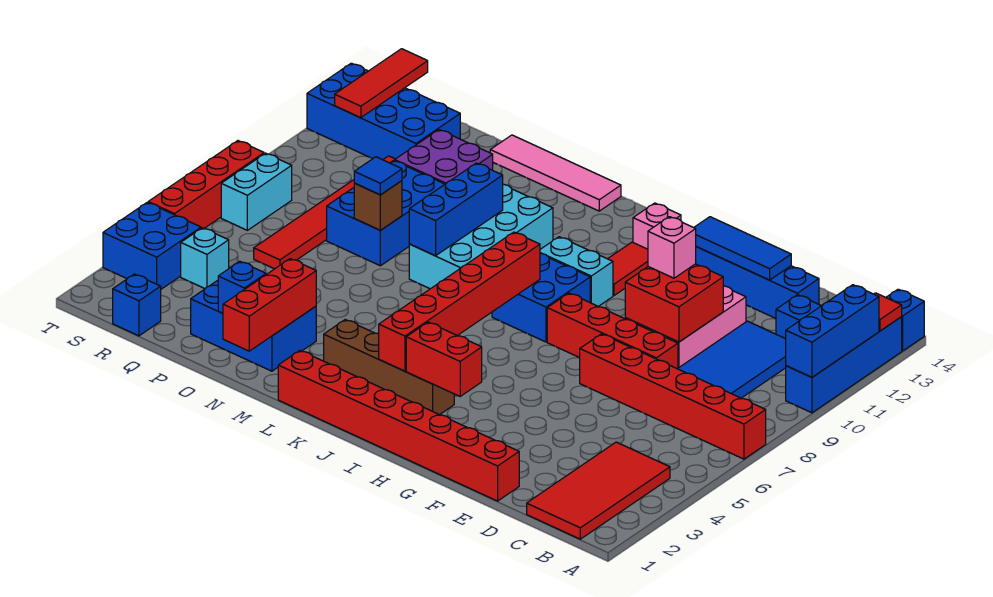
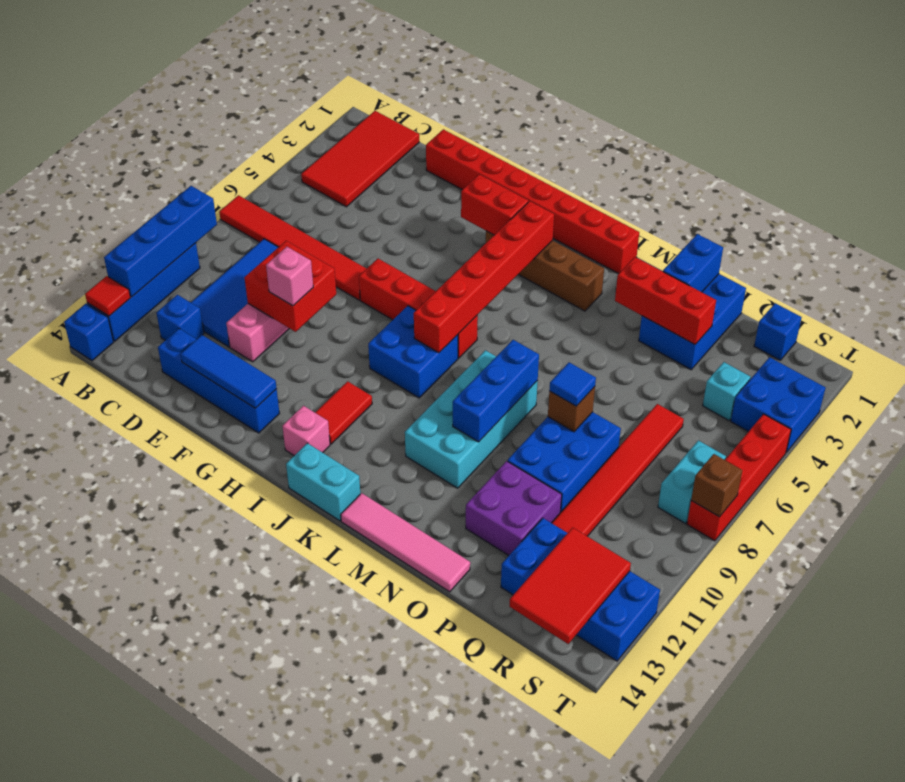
red brick A7:F7 level 1 -> red tile A7:F7 level 1
blue brick A10:A12 level 2 -> blue brick A9:A12 level 2
red brick E8:H8 level 1 -> red brick G7:J7 level 1
cyan brick I10:J10 level 1 -> cyan brick J14:K14 level 1
red brick N1:N3 level 2 -> red brick N3:P3 level 2
blue brick N2:P3 level 1 -> blue brick O1:P3 level 1
blue brick O2 level 2 -> blue brick O1:O2 level 2
red tile S12:S14 level 2 -> red tile R12:S14 level 2
none -> brown brick T8 level 2

